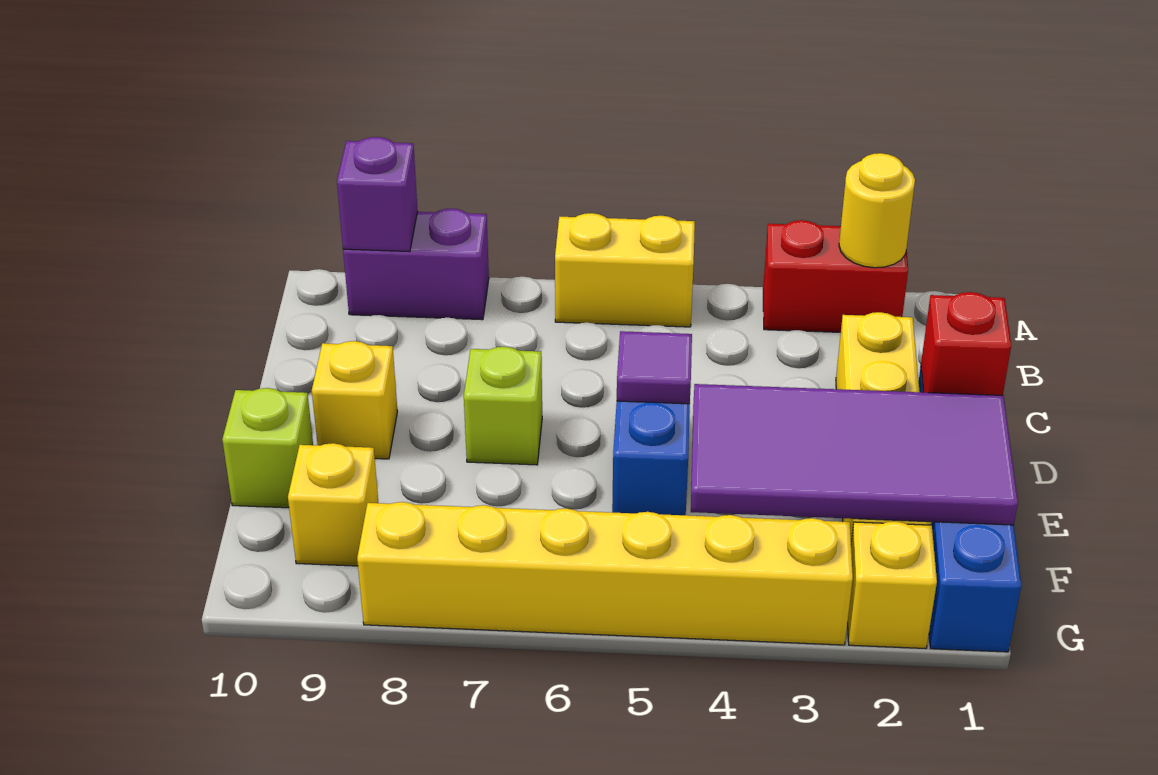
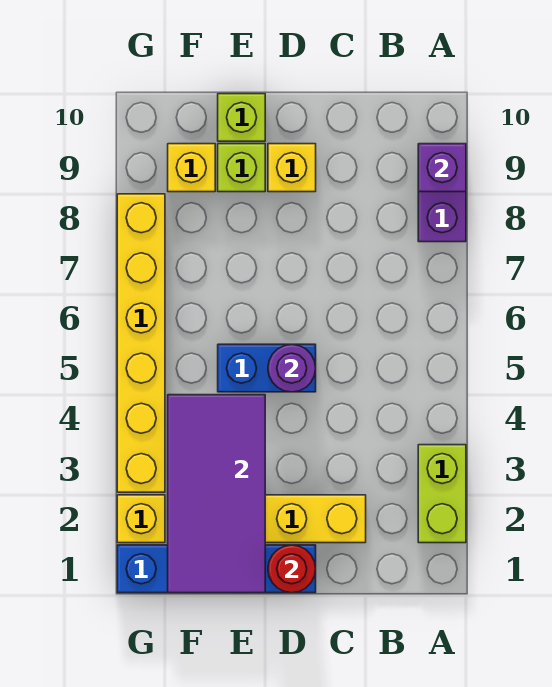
red brick A2:A3 level 1 -> lime brick A2:A3 level 1
yellow round brick A2 level 2 -> none
yellow brick A5:A6 level 1 -> none
red brick D1 level 2 -> red round brick D1 level 2
purple tile D5 level 2 -> purple round brick D5 level 2
lime brick D7 level 1 -> lime brick E9 level 1

